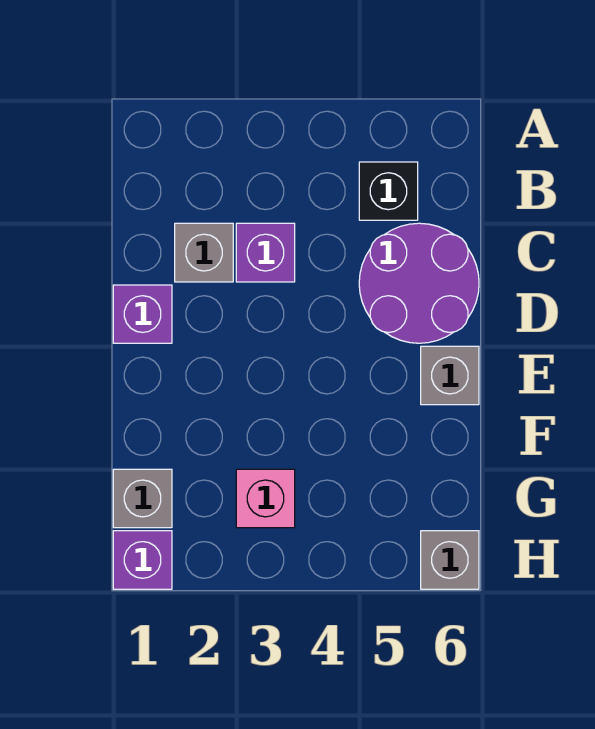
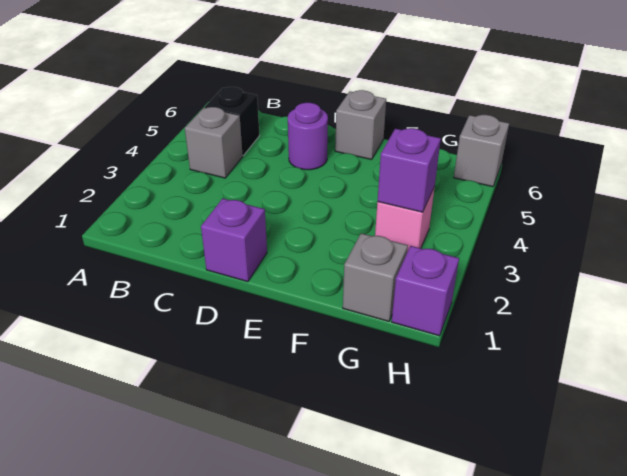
grey brick C2 level 1 -> grey brick B4 level 1
purple brick C3 level 1 -> purple brick G3 level 2
purple round brick C5:D6 level 1 -> purple round brick D5 level 1

